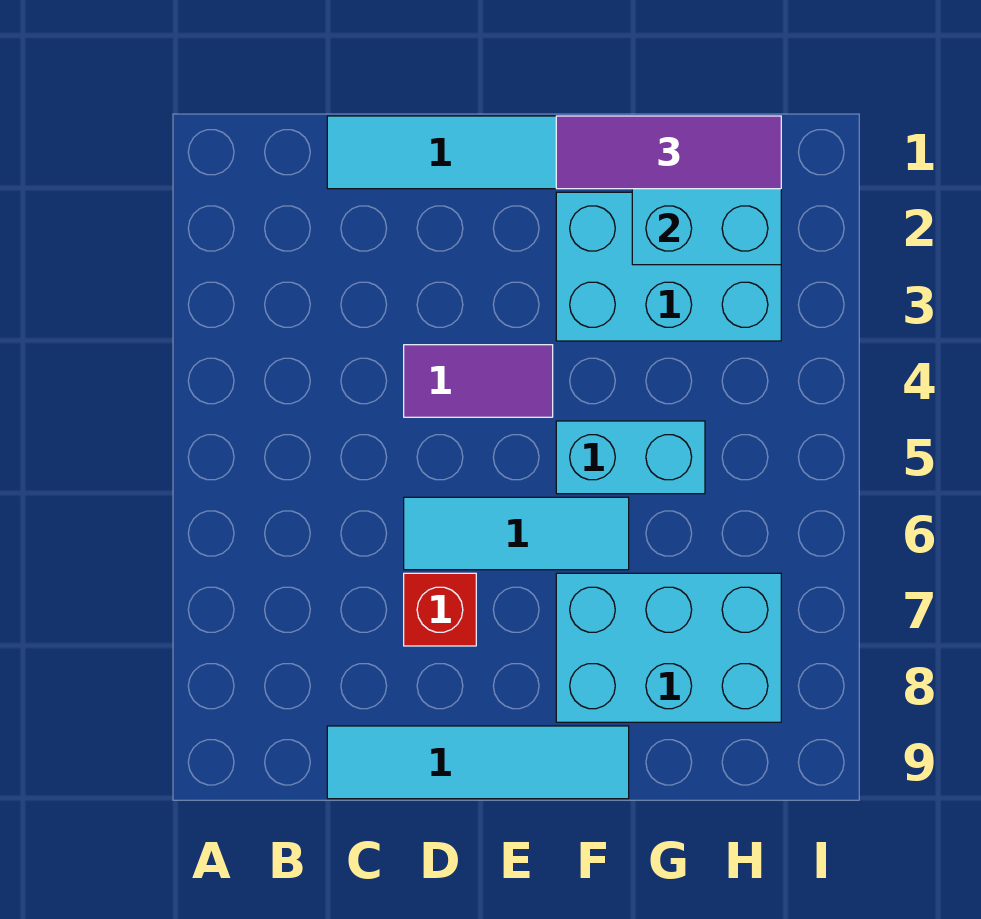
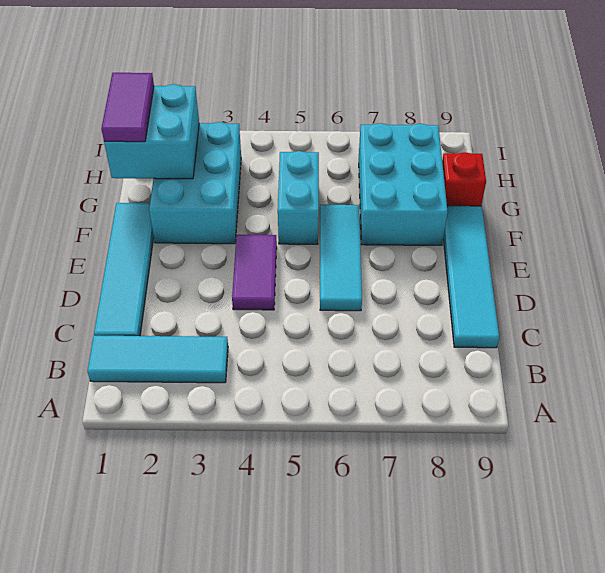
none -> cyan tile B1:B3 level 1
red brick D7 level 1 -> red brick G9 level 1
purple tile F1:H1 level 3 -> purple tile G1:H1 level 3

